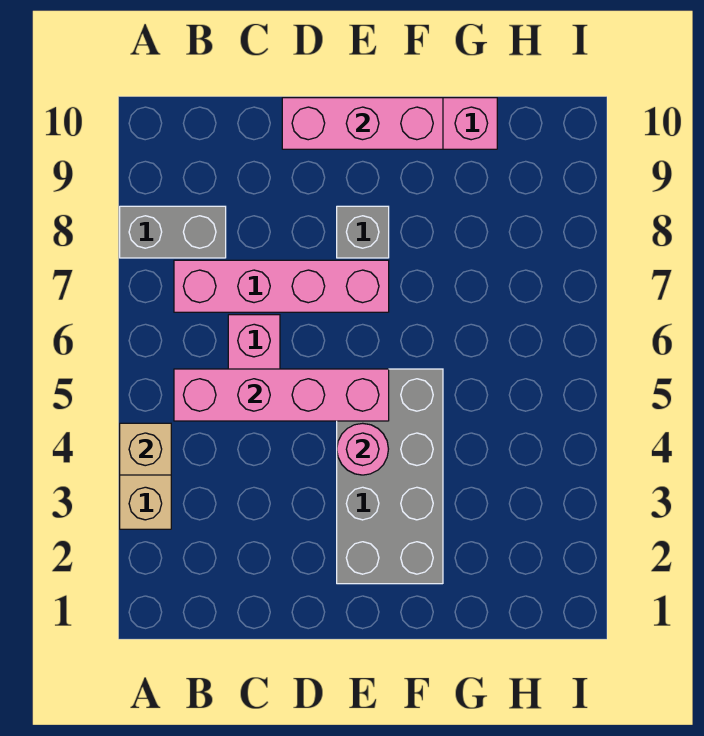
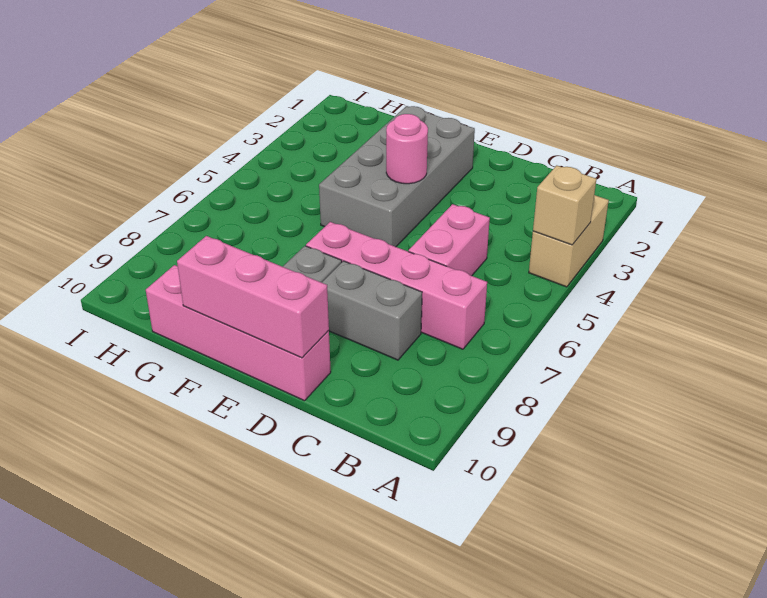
grey brick A8:B8 level 1 -> grey brick C8:D8 level 1
pink brick B5:E5 level 2 -> none

